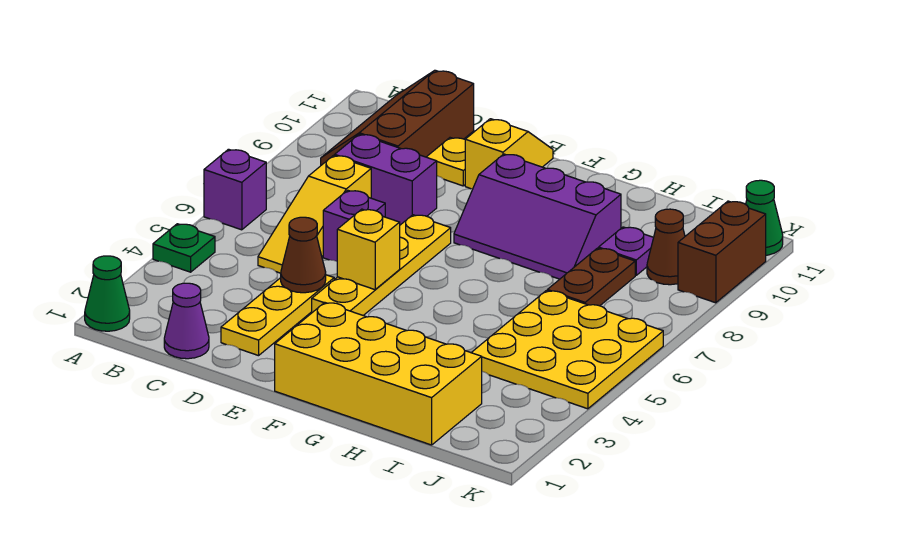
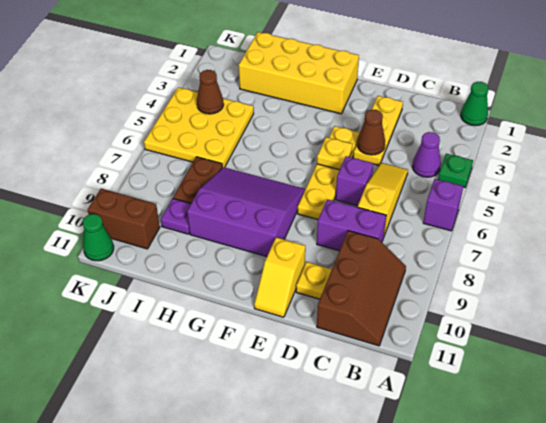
purple cone C1 level 1 -> purple cone B4 level 1
yellow brick E5 level 2 -> yellow plate E5 level 2
purple slope F8:H9 level 1 top 9 -> purple slope F7:H9 level 1 top 9
brown cone J9 level 1 -> brown cone J4 level 2
brown brick K9:K10 level 1 -> brown brick J10:K10 level 1

